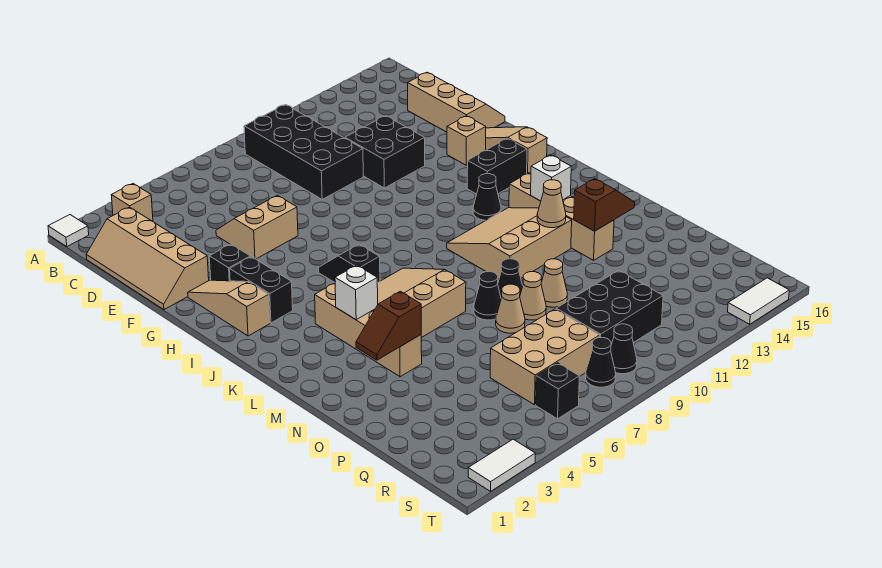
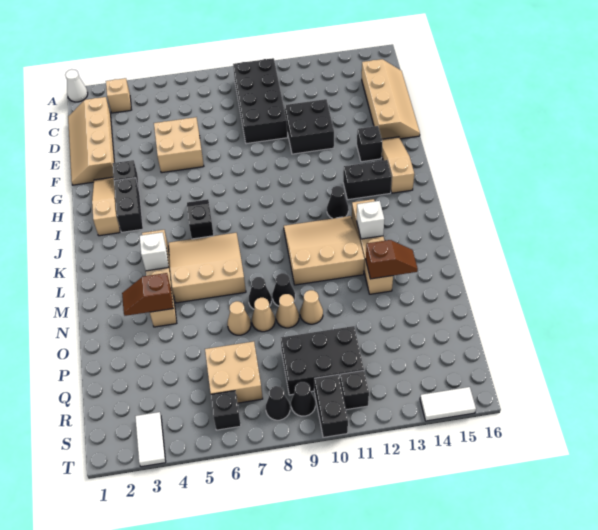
white tile A1 level 1 -> white cone A1 level 1
tan slope D15:F16 level 1 top 15 -> tan slope C15:F16 level 1 top 15
tan slope E5:F6 level 1 top F -> tan brick E5:F6 level 1
tan brick G14 level 1 -> black brick G14 level 1
tan cone M12 level 2 -> tan cone O7 level 1
tan brick Q6:R8 level 1 -> tan brick Q6:R7 level 1
none -> black brick S10:T10 level 1
none -> black brick S11 level 1
white tile T2:T3 level 1 -> white tile S3:T3 level 1

